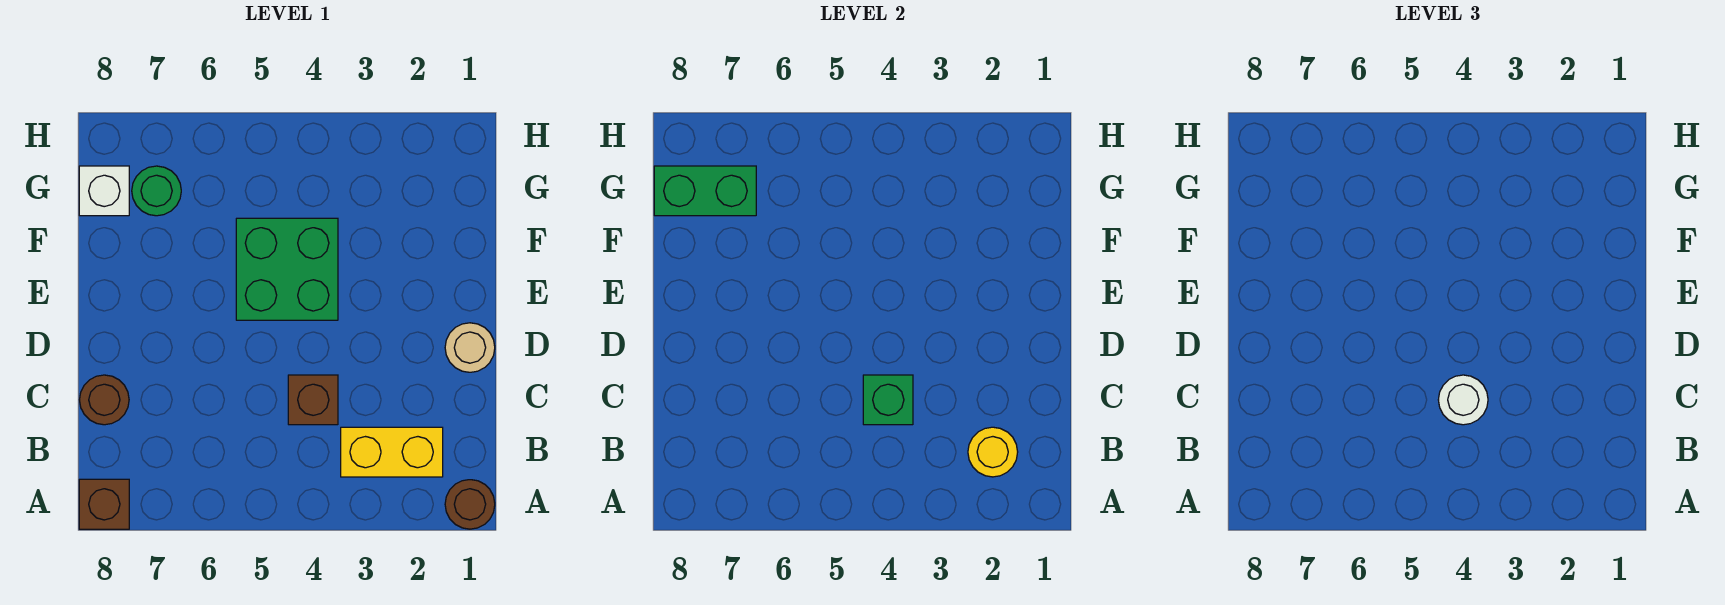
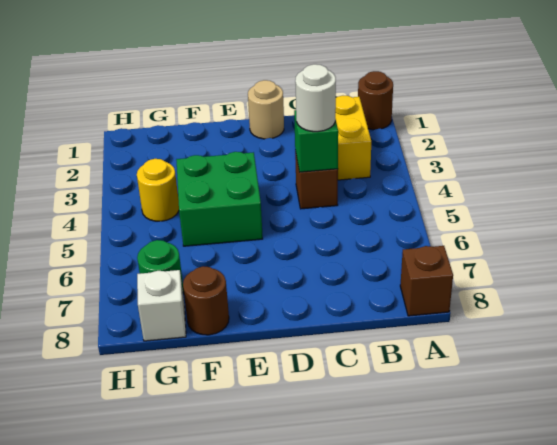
yellow round brick B2 level 2 -> yellow round brick G4 level 1
brown round brick C8 level 1 -> brown round brick F8 level 1
green brick G7:G8 level 2 -> none

